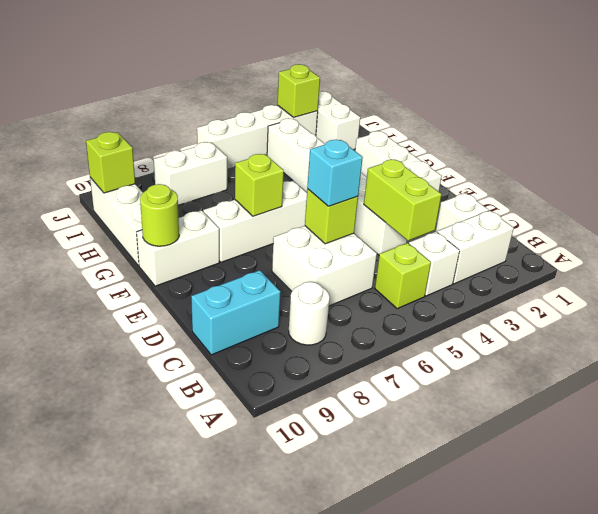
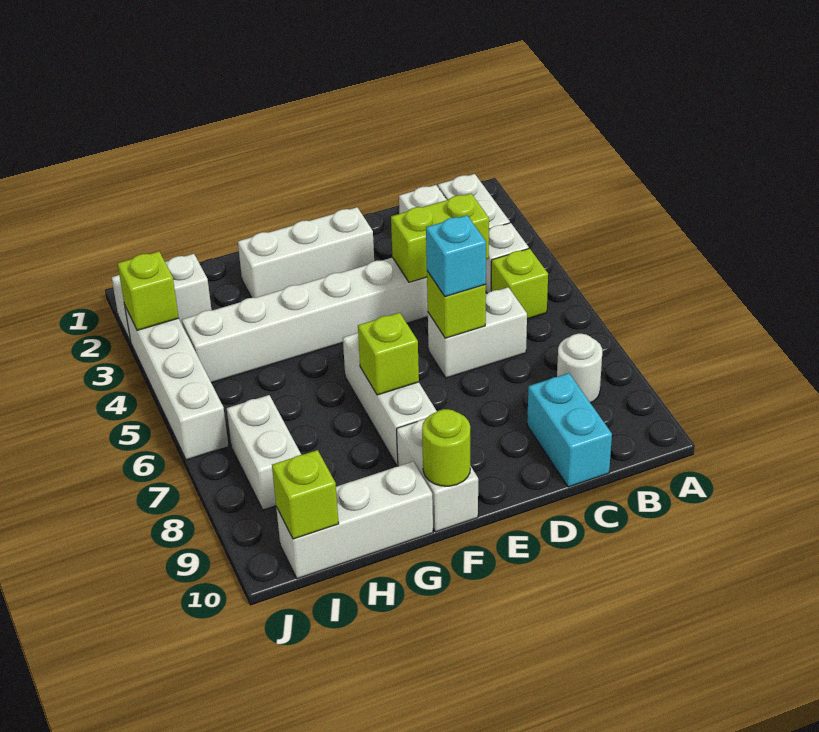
white brick C6:D7 level 1 -> white brick C6:D6 level 1

